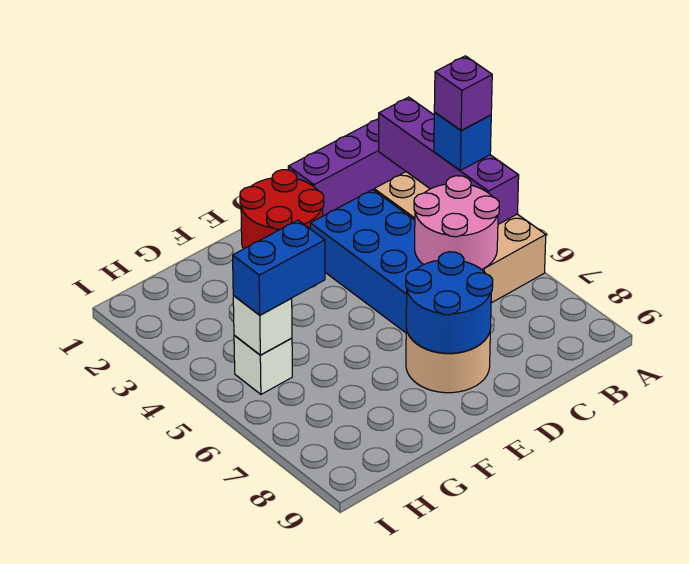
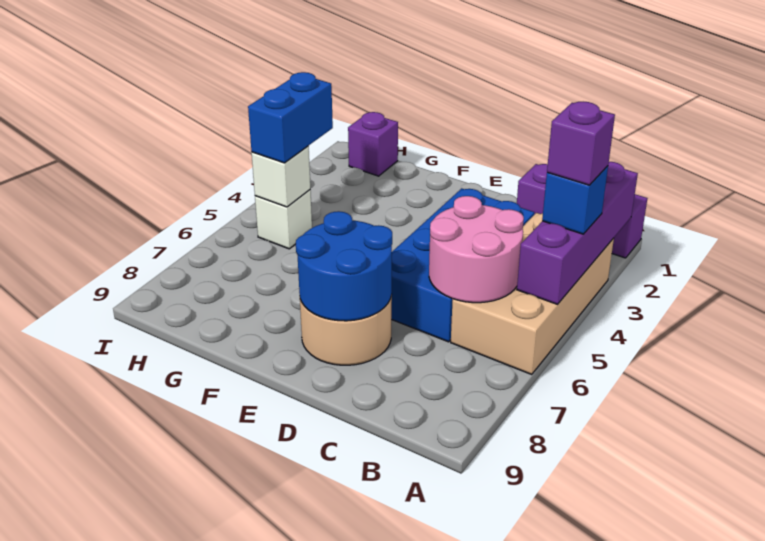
red round brick D1:E2 level 1 -> none
blue brick G5:H5 level 3 -> blue brick H4:H5 level 3
none -> purple brick H1 level 1

